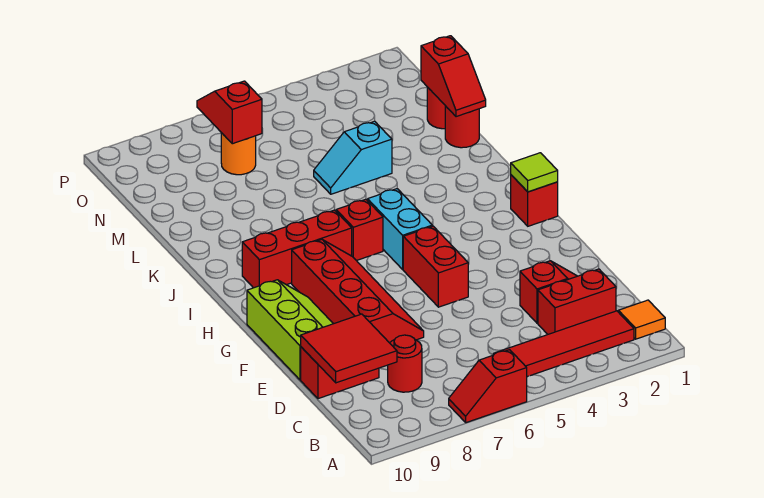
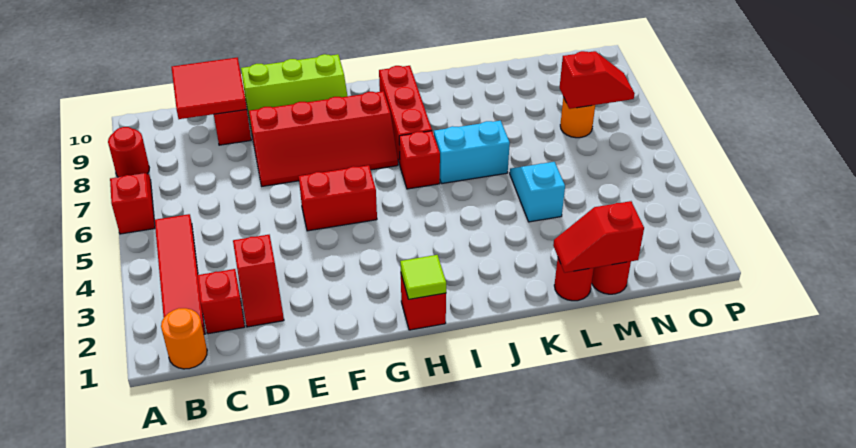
orange tile B1 level 1 -> orange round brick B1 level 1
red brick C2:C3 level 1 -> red brick C2 level 1
red round brick C8 level 1 -> red round brick A8 level 1
cyan brick H5:I5 level 1 -> cyan brick J6:K6 level 1

